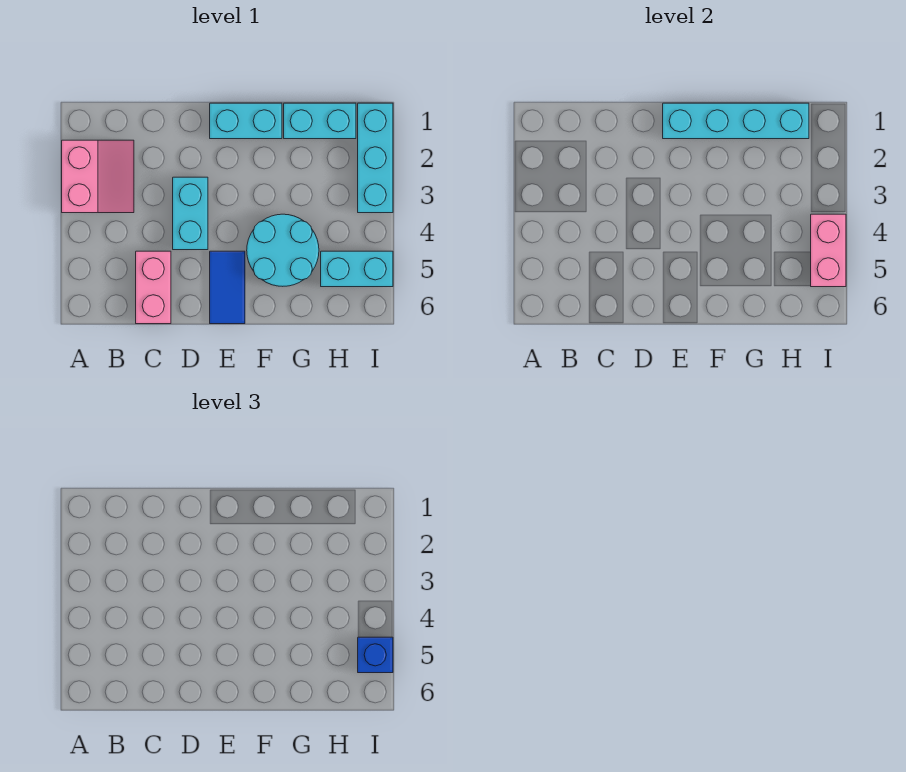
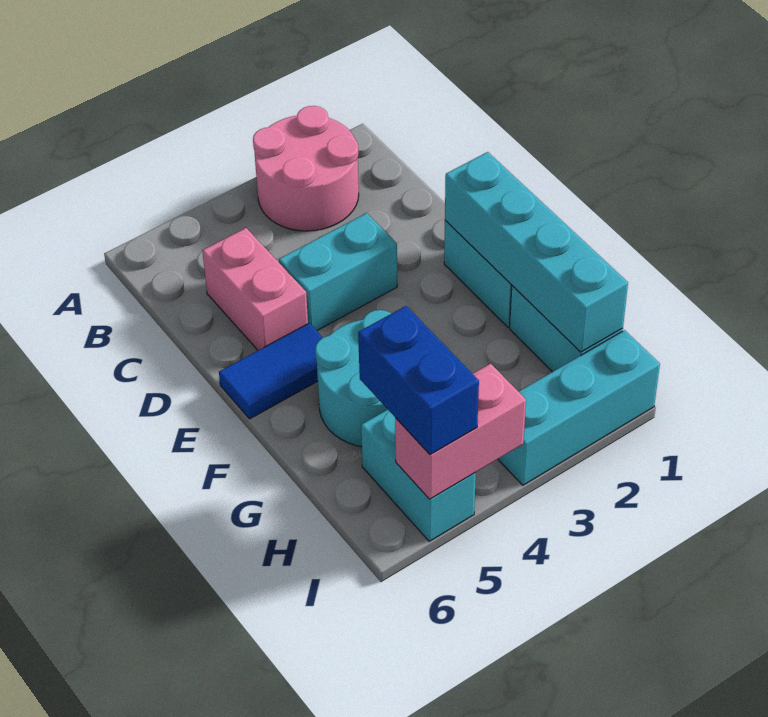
pink slope A2:B3 level 1 top A -> pink round brick A2:B3 level 1
pink brick C5:C6 level 1 -> pink brick C5:D5 level 1
blue brick I5 level 3 -> blue brick H5:I5 level 3

